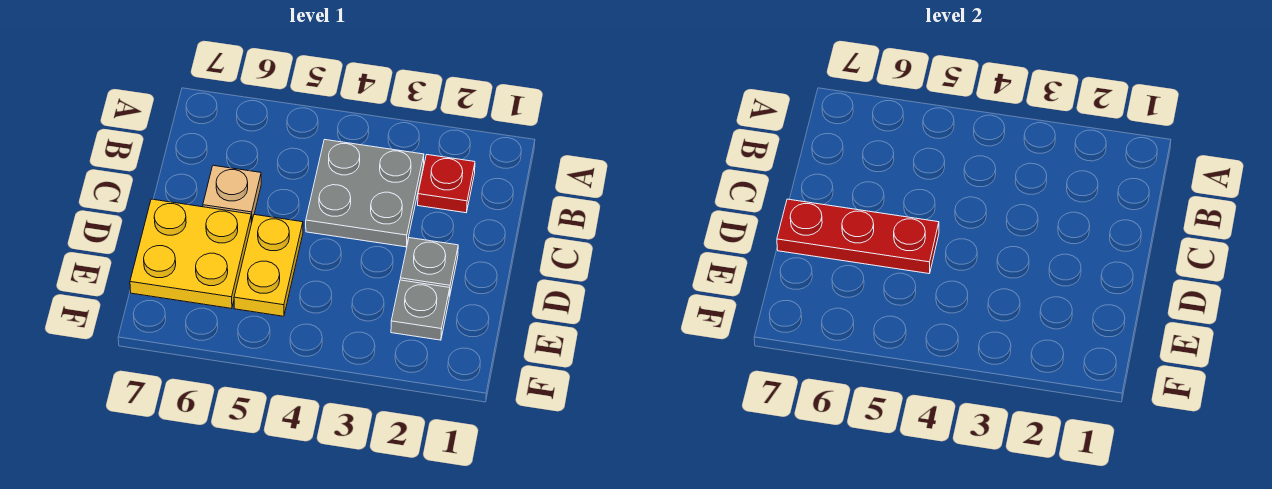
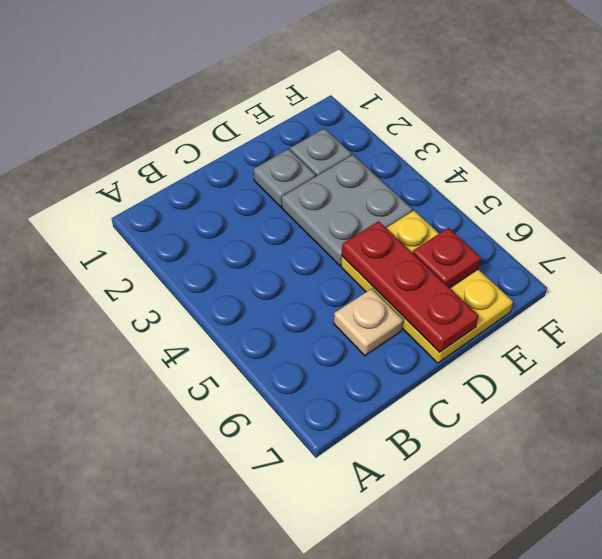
red plate B2 level 1 -> red plate E6 level 2
grey plate B3:C4 level 1 -> grey plate D3:E4 level 1

